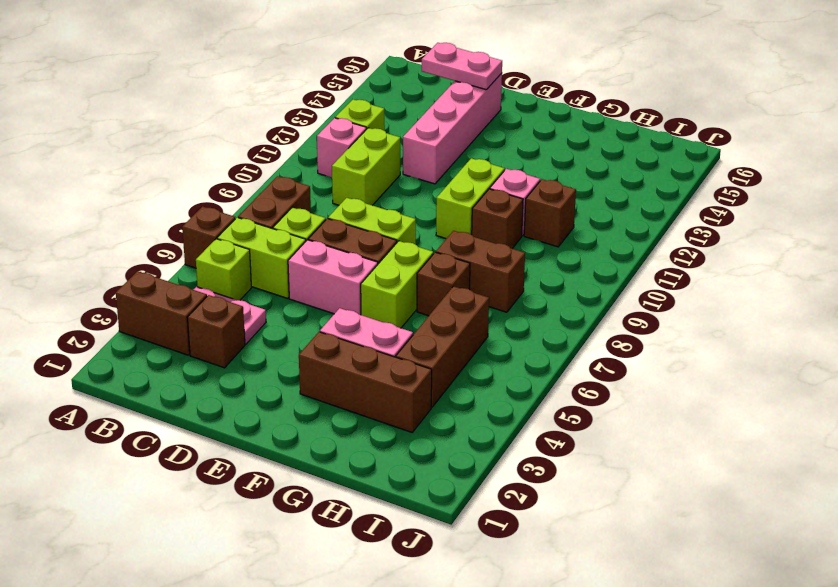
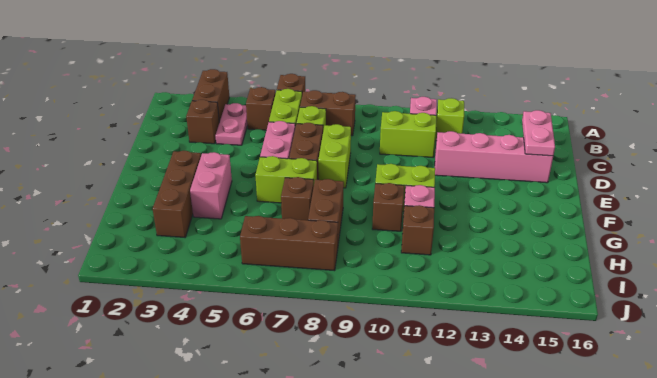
lime brick B5 level 1 -> brown brick B5 level 1
brown brick H4:H6 level 1 -> brown brick I6:I8 level 1

